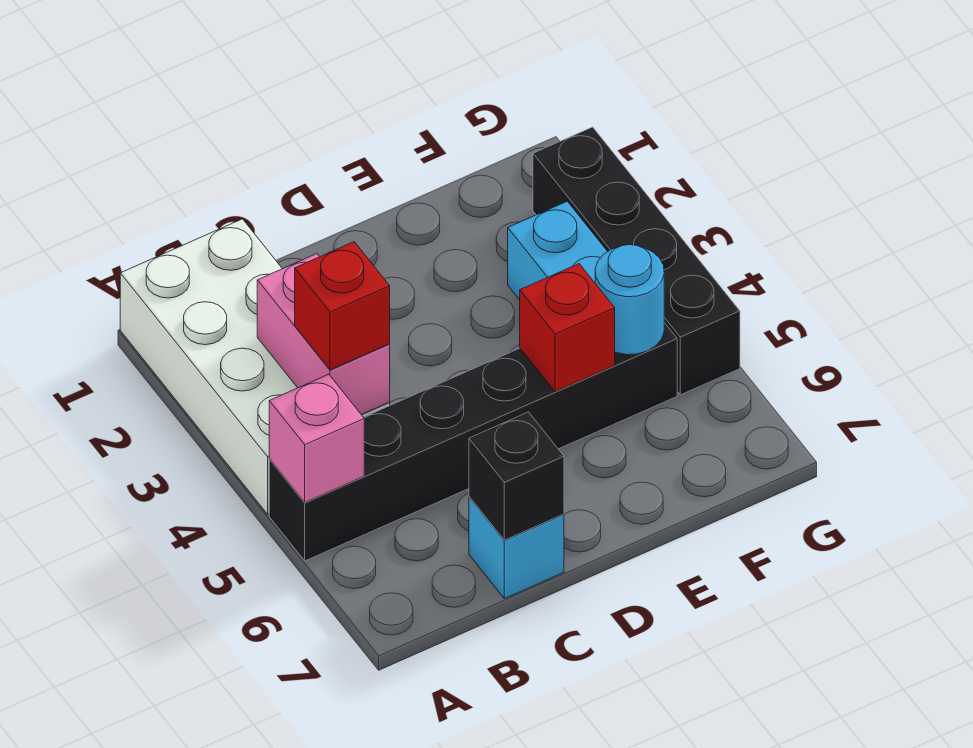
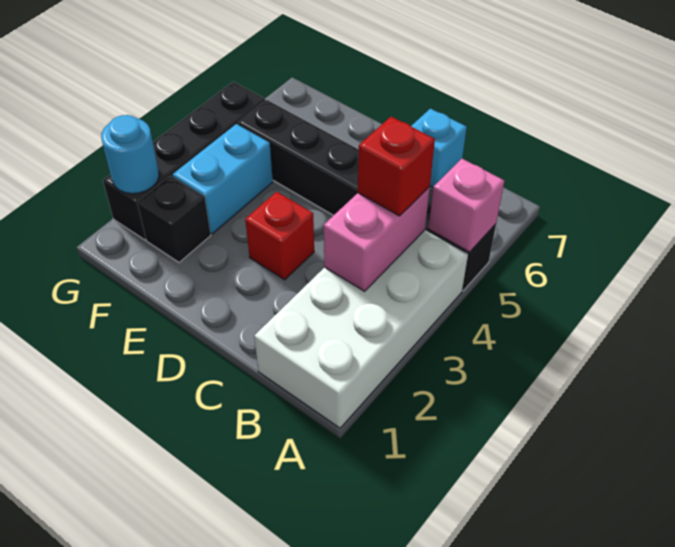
black brick C7 level 2 -> black brick F2 level 1
red brick E5 level 2 -> red brick D3 level 1
cyan round brick F5 level 2 -> cyan round brick G2 level 2

